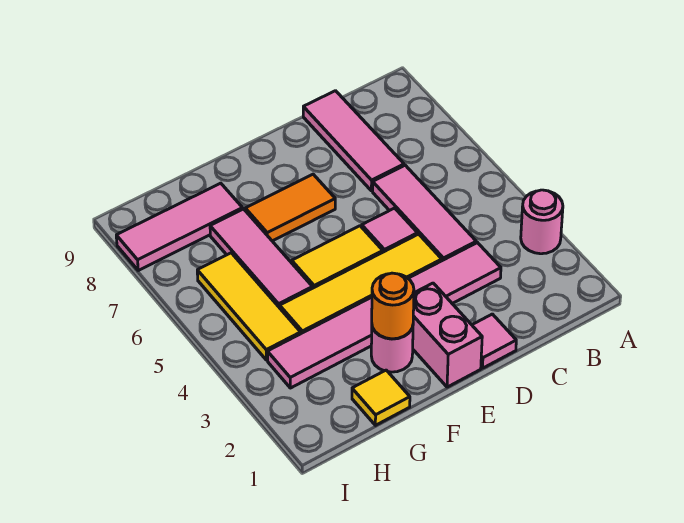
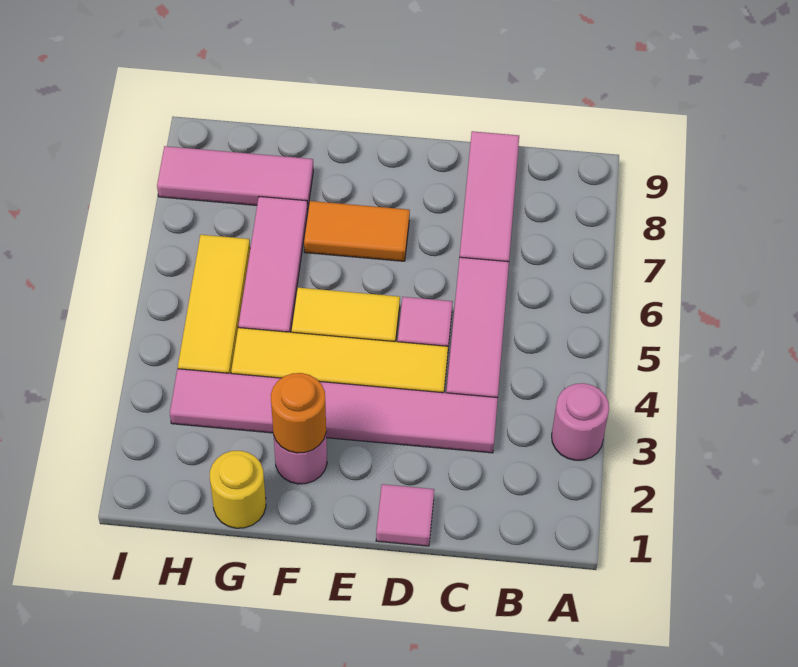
pink brick E1:E2 level 1 -> none
yellow tile G1 level 1 -> yellow round brick G1 level 1

